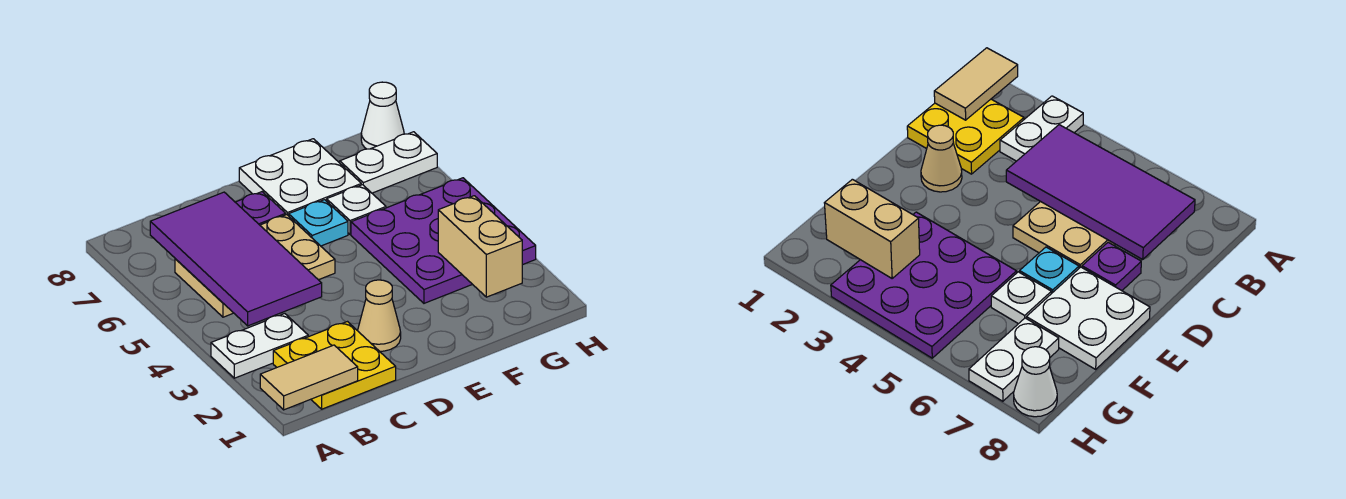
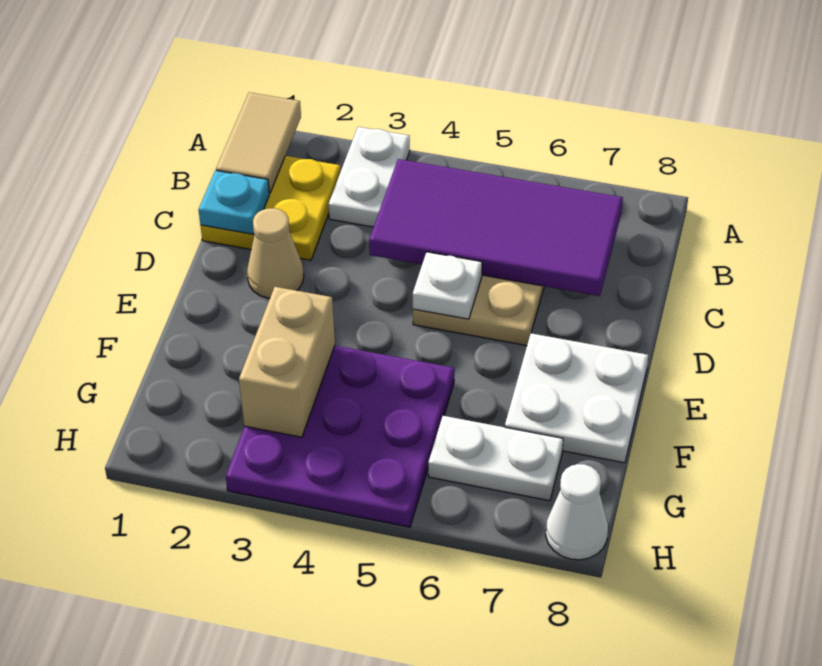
purple plate D7 level 1 -> none
cyan plate E6 level 1 -> cyan plate C1 level 2
white plate F6 level 1 -> white plate D5 level 2
tan brick G2:G3 level 2 -> tan brick F3:G3 level 2
white plate G7:H7 level 1 -> white plate G6:G7 level 1

